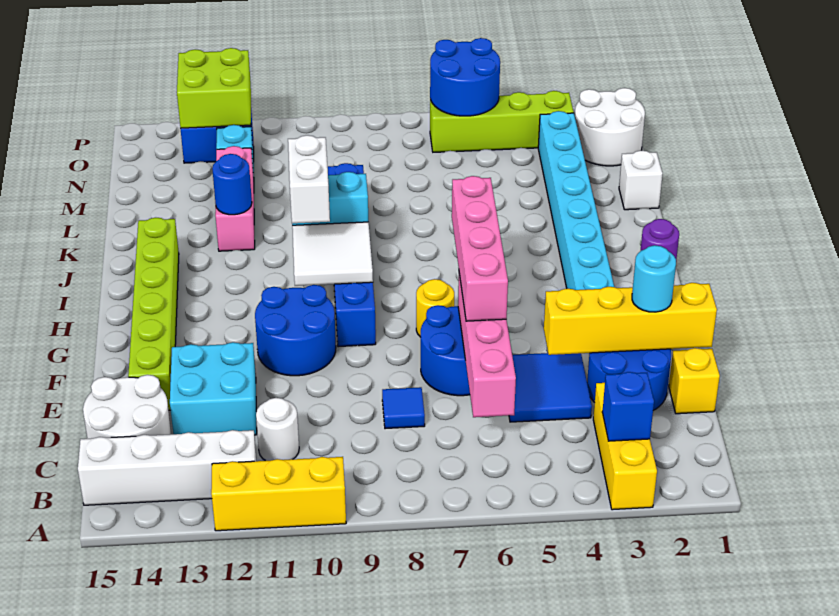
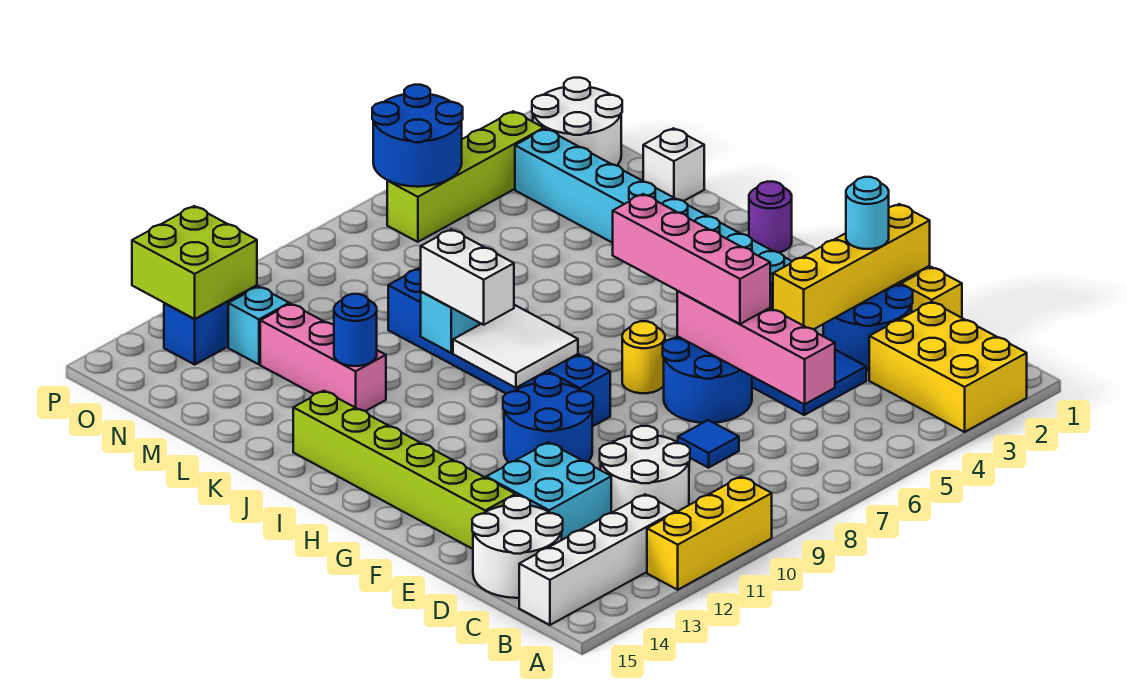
yellow brick A3:C3 level 1 -> yellow brick A2:C3 level 1
blue brick B3 level 2 -> none
white round brick C11 level 1 -> white round brick C10:D11 level 1

